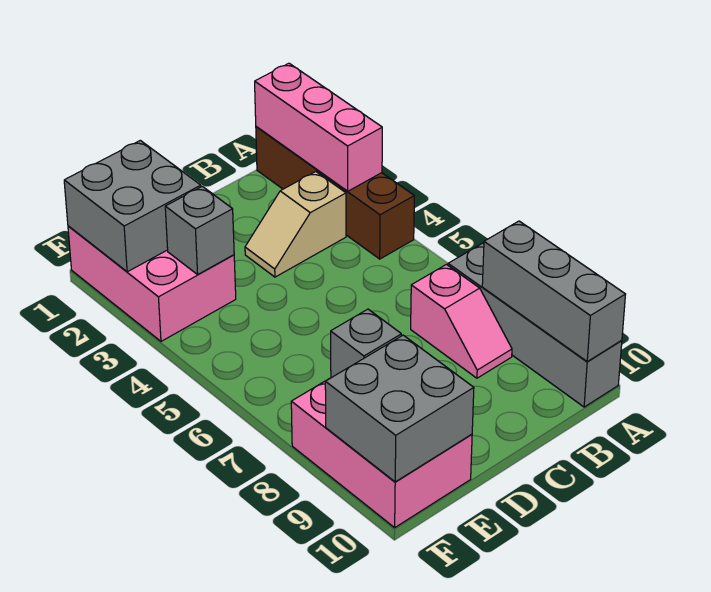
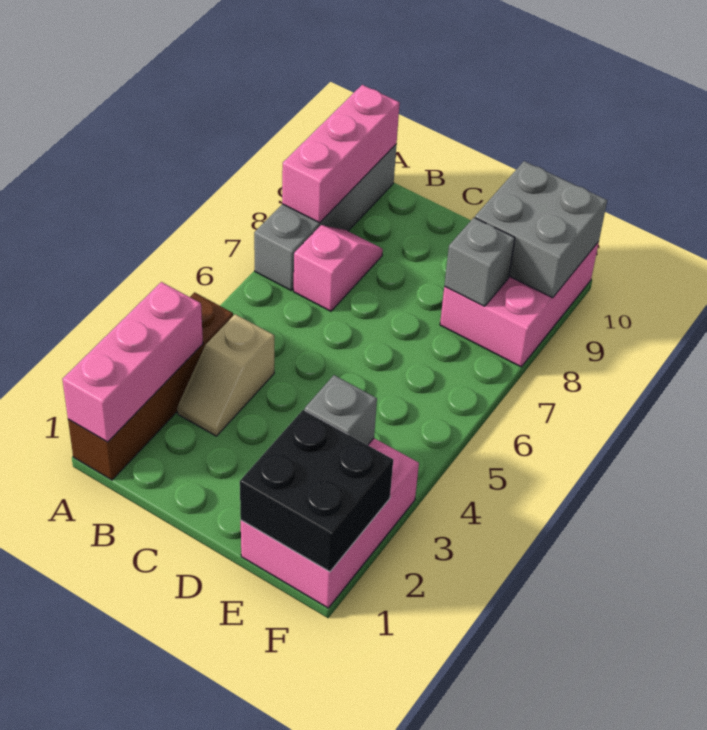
grey brick A8:A10 level 2 -> pink brick A8:A10 level 2
tan slope B3:C3 level 1 top B -> tan slope B3:B4 level 1 top 4
grey brick E1:F2 level 2 -> black brick E1:F2 level 2

